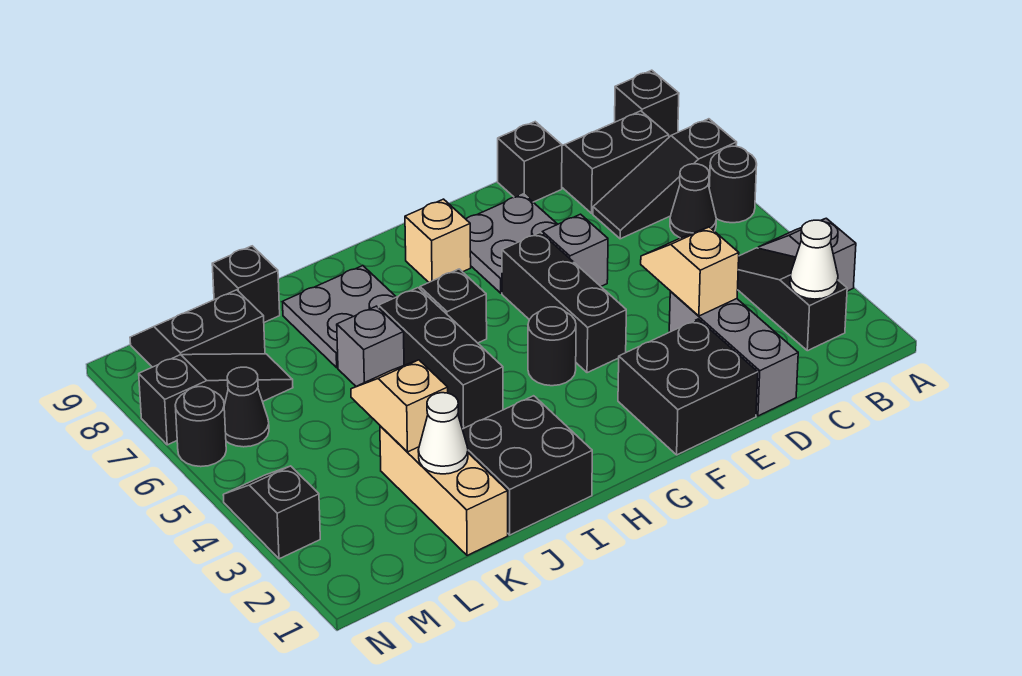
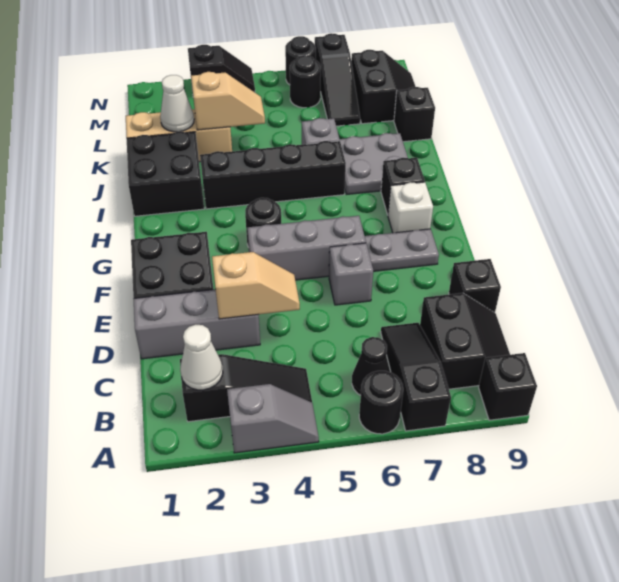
grey plate E7:F8 level 1 -> grey plate F7:F8 level 1
black brick F4:F6 level 1 -> grey brick F4:F6 level 1
tan brick G8 level 1 -> white brick G8 level 1
black brick H6 level 1 -> black brick H8 level 1
black brick I4:I6 level 1 -> black brick I3:I6 level 1
black cone M6 level 1 -> black round brick M6 level 1

